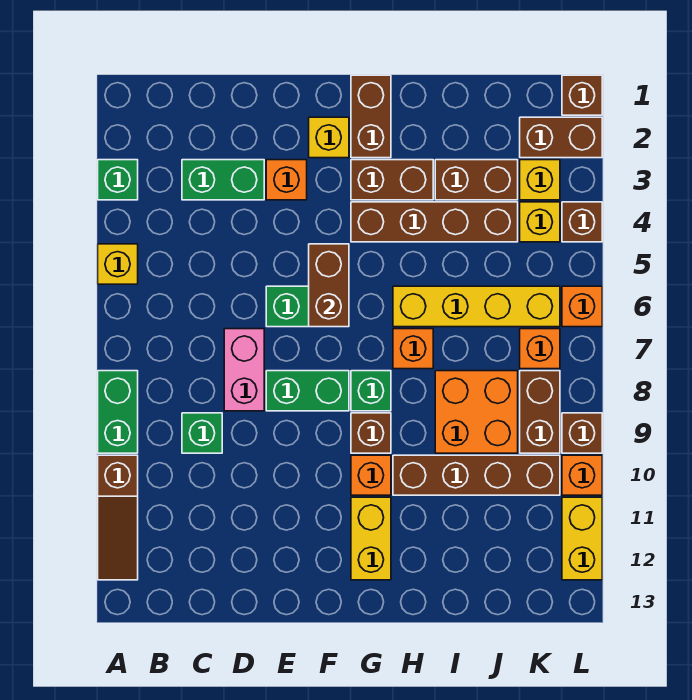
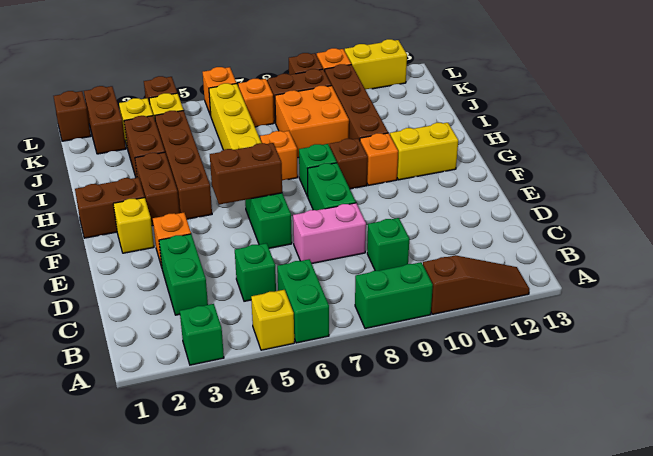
none -> green brick A6:B6 level 1
none -> green brick C5 level 1

